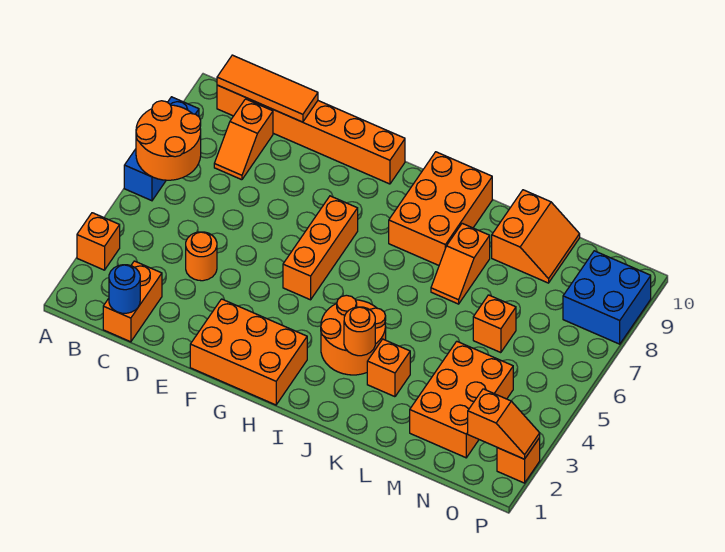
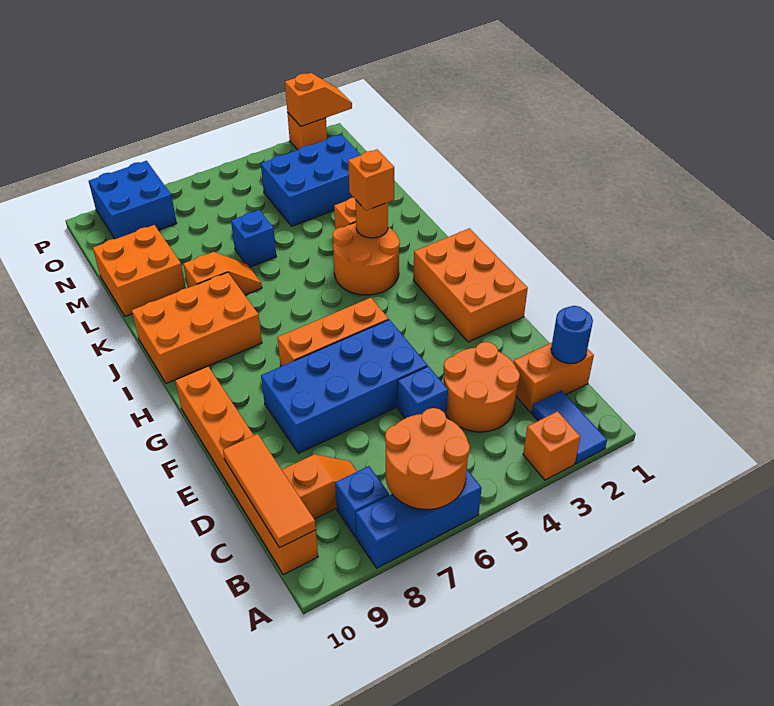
none -> blue tile A2:B2 level 1
none -> blue brick B8 level 1
orange round brick D4 level 1 -> orange round brick C3:D4 level 1
none -> blue brick D5 level 1
none -> blue brick E5:F8 level 1
none -> blue brick L6 level 1
orange slope L9:M10 level 1 top L -> orange brick L9:M10 level 1
orange brick M2:N4 level 1 -> blue brick M2:N4 level 1
orange brick M6 level 1 -> orange brick J3 level 3
orange slope O2:P2 level 2 top O -> orange slope P1:P2 level 2 top 2

